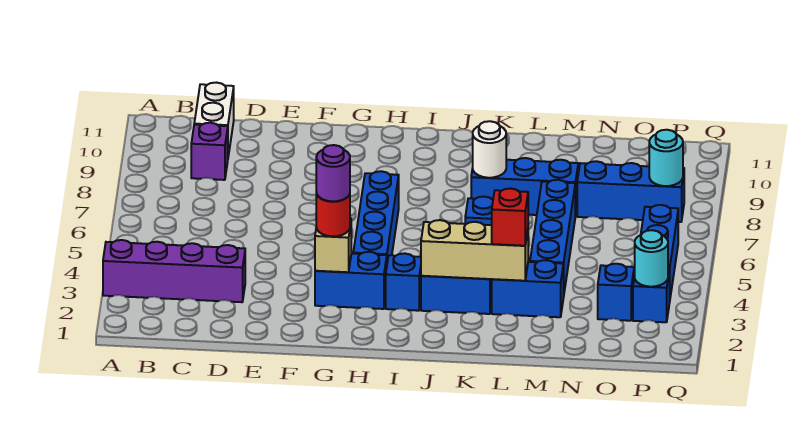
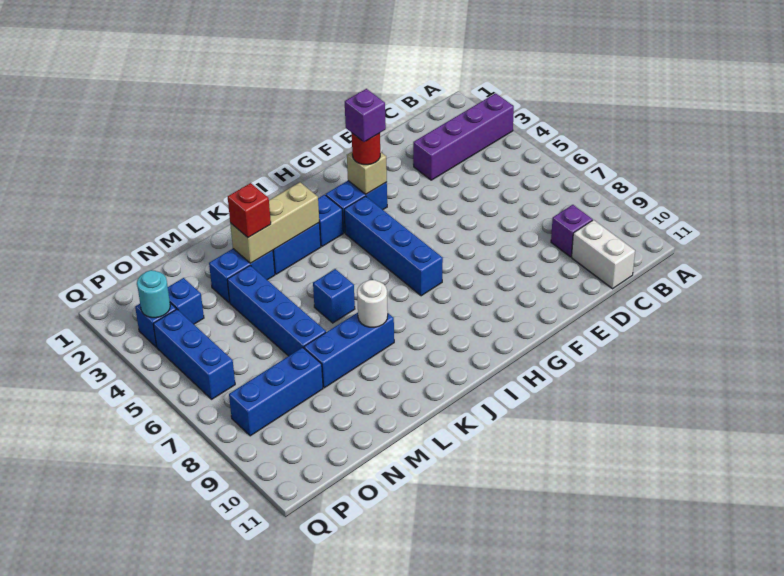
purple round brick G3 level 4 -> purple brick G3 level 4
cyan round brick P8 level 2 -> none

